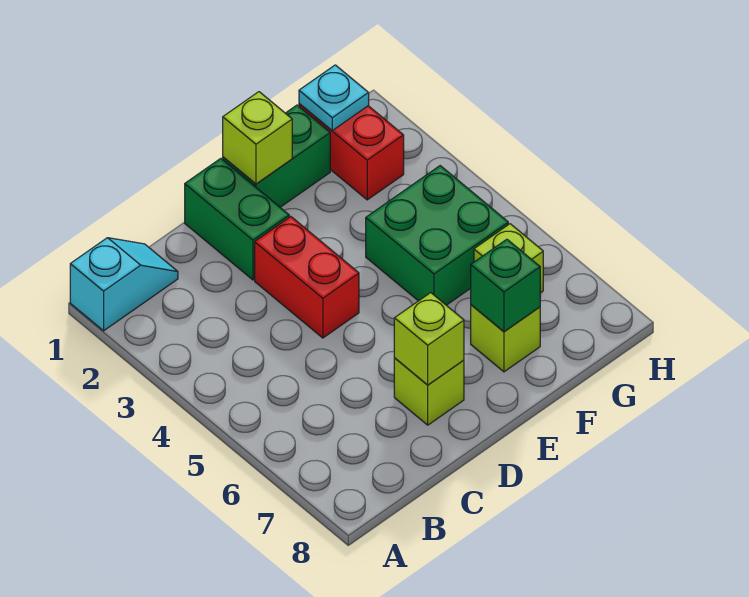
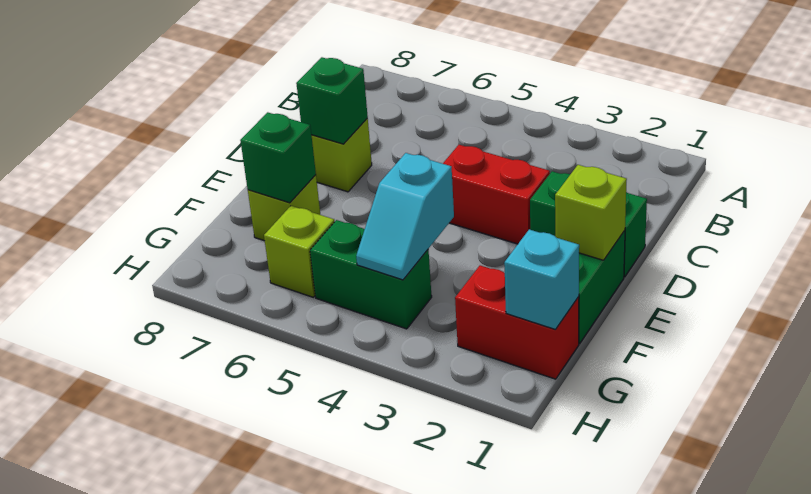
cyan slope A1:B1 level 1 top A -> cyan slope F4:G4 level 2 top F
lime brick D7 level 2 -> green brick D7 level 2
green brick F4:G5 level 1 -> green brick G4:G5 level 1
cyan plate G1 level 2 -> cyan brick G1 level 2

